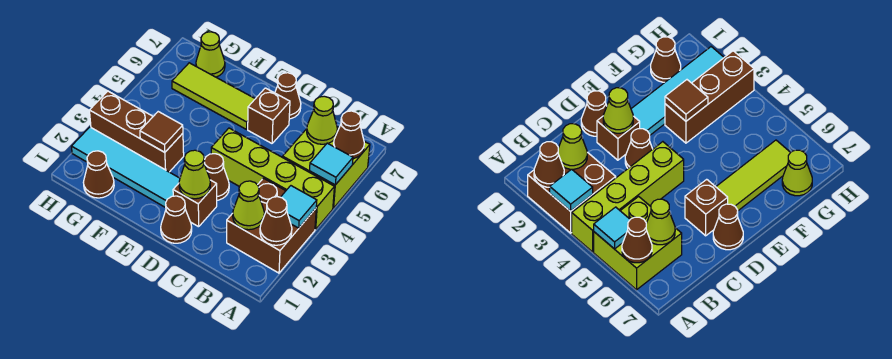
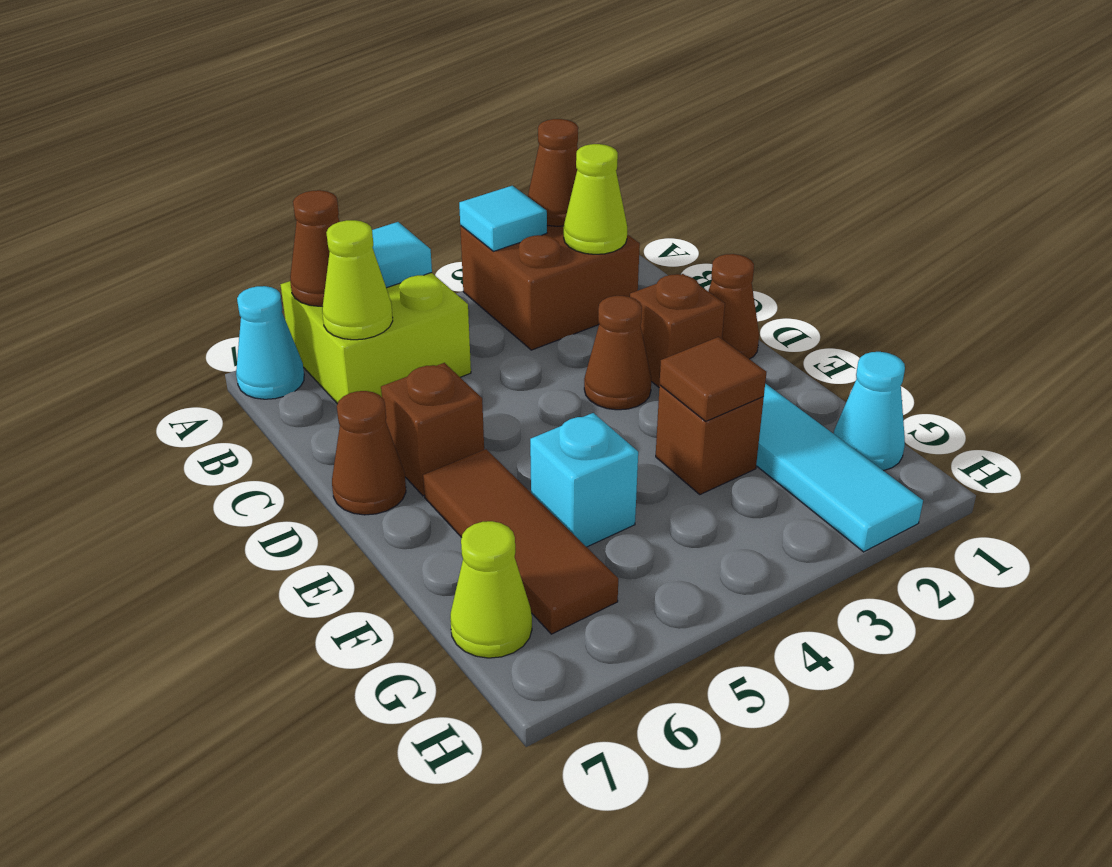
lime brick A4:D4 level 1 -> none
none -> cyan cone A7 level 1
lime cone D2 level 2 -> none
lime tile E6:G6 level 1 -> brown tile E6:G6 level 1
brown brick F3:H3 level 1 -> brown brick F3 level 1
none -> cyan brick F5 level 1
brown cone G1 level 1 -> cyan cone G1 level 1

